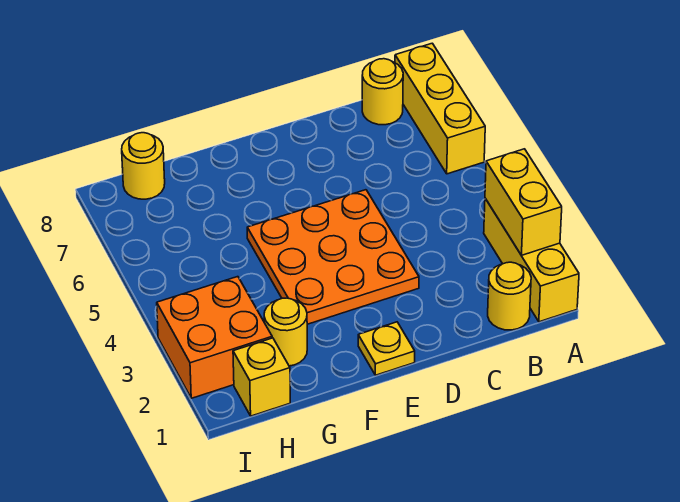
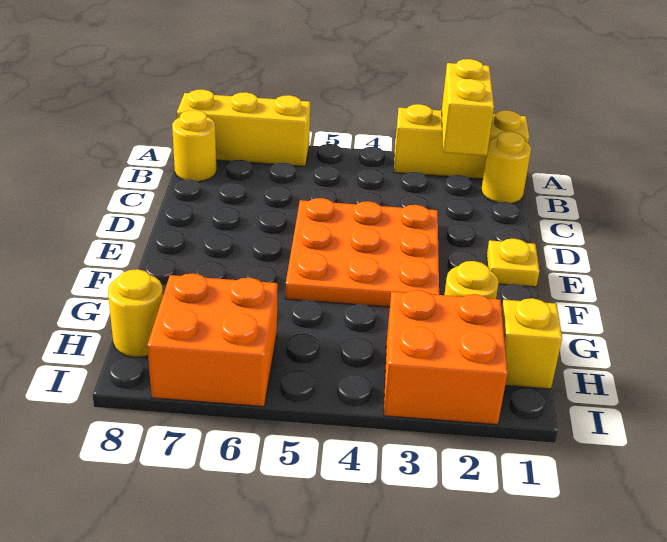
yellow brick A2:A3 level 2 -> yellow brick A2:B2 level 2
none -> orange brick H6:I7 level 1

